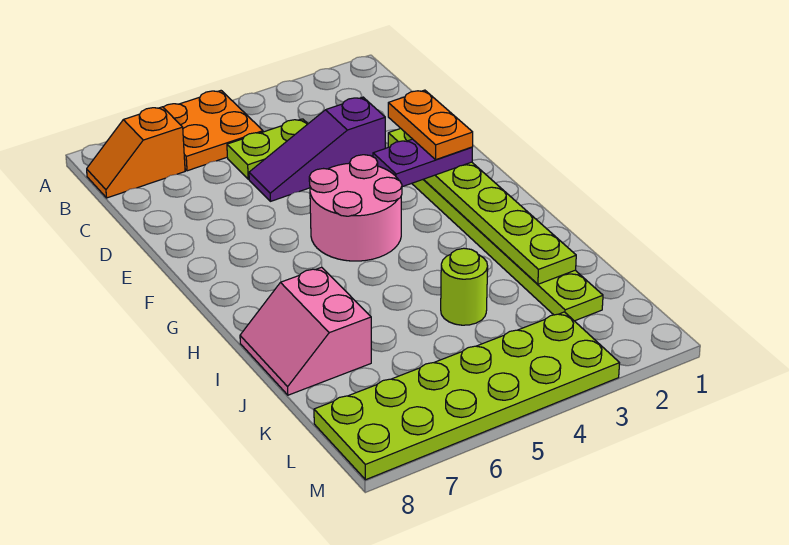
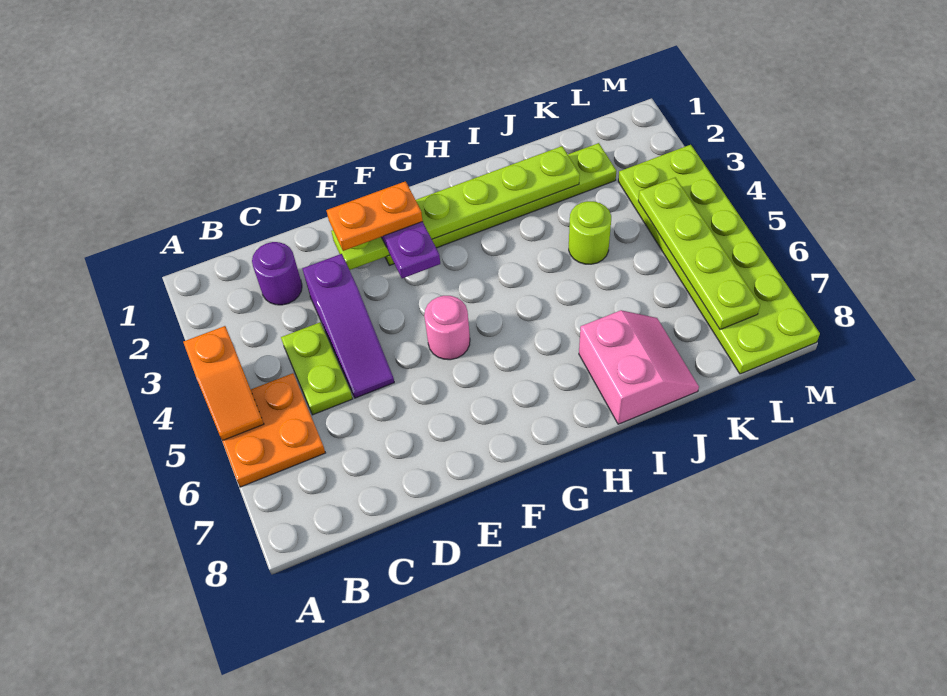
orange slope B7:B8 level 1 top 7 -> orange slope A4:A5 level 2 top 4
none -> purple round brick C2 level 1
pink round brick F4:G5 level 1 -> pink round brick F5 level 1
pink slope I7:J8 level 1 top 7 -> pink slope I7:J8 level 1 top I
none -> lime plate L4:L7 level 2

